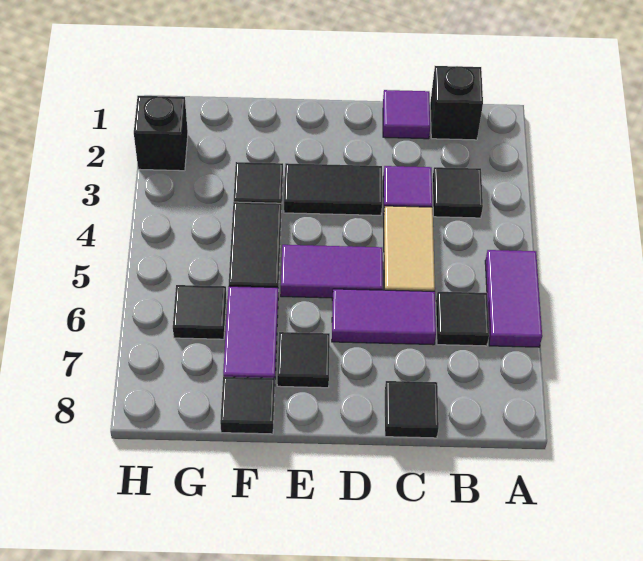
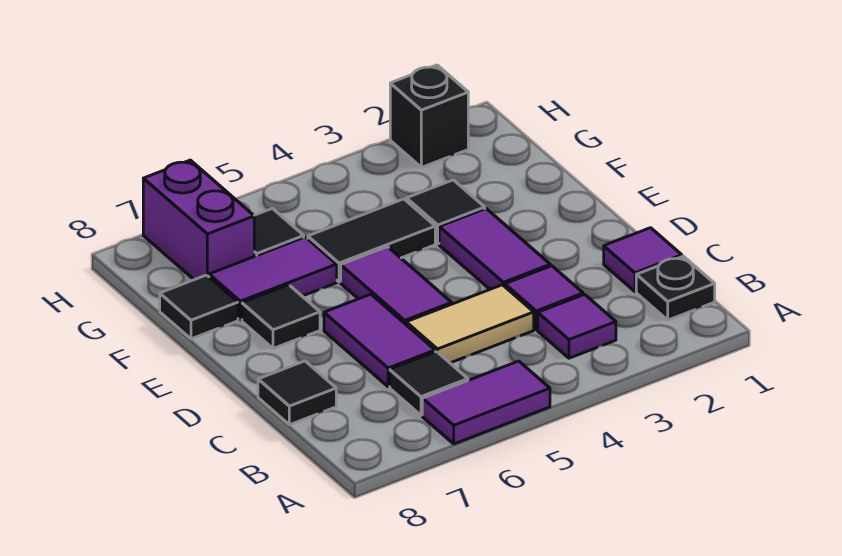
black brick B1 level 1 -> black plate B1 level 1
black tile B3 level 1 -> purple tile B3 level 1
black tile D3:E3 level 1 -> purple tile D3:E3 level 1
none -> purple brick G7:H7 level 1

